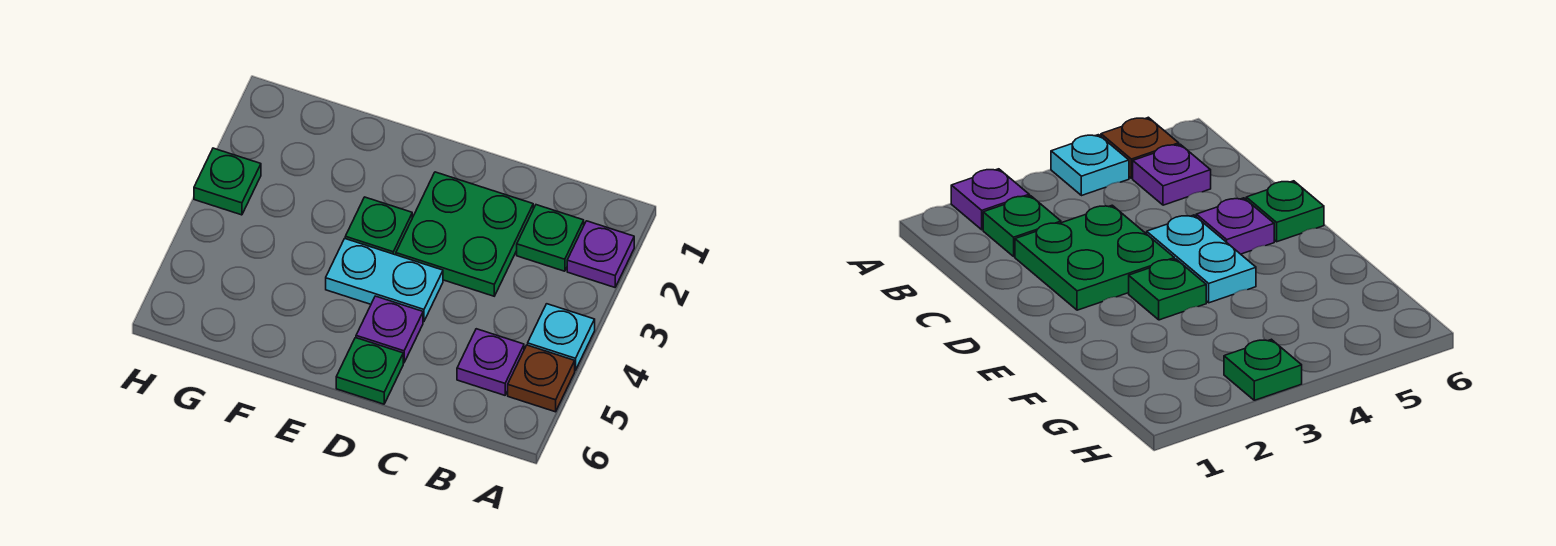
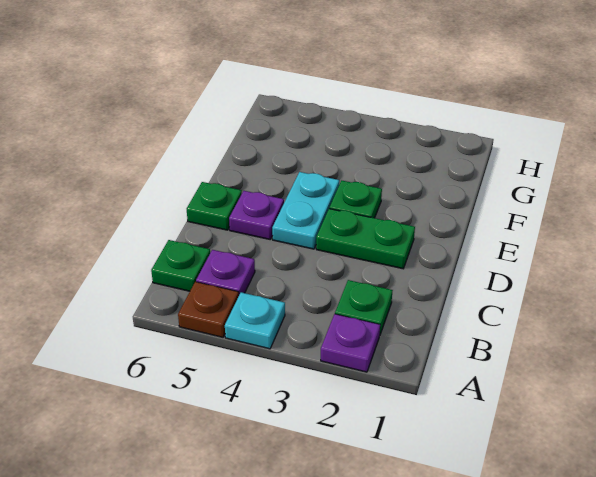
green plate C2:D3 level 1 -> green plate D2:D3 level 1
green plate H3 level 1 -> green plate B6 level 1

